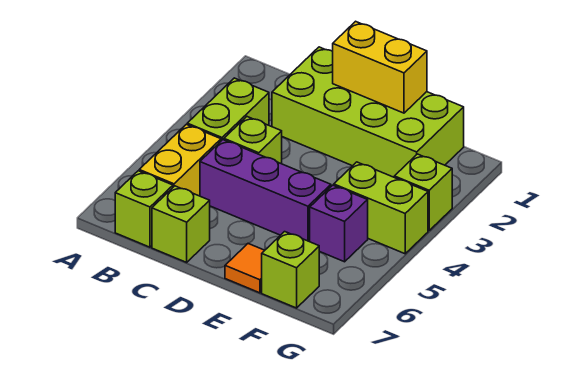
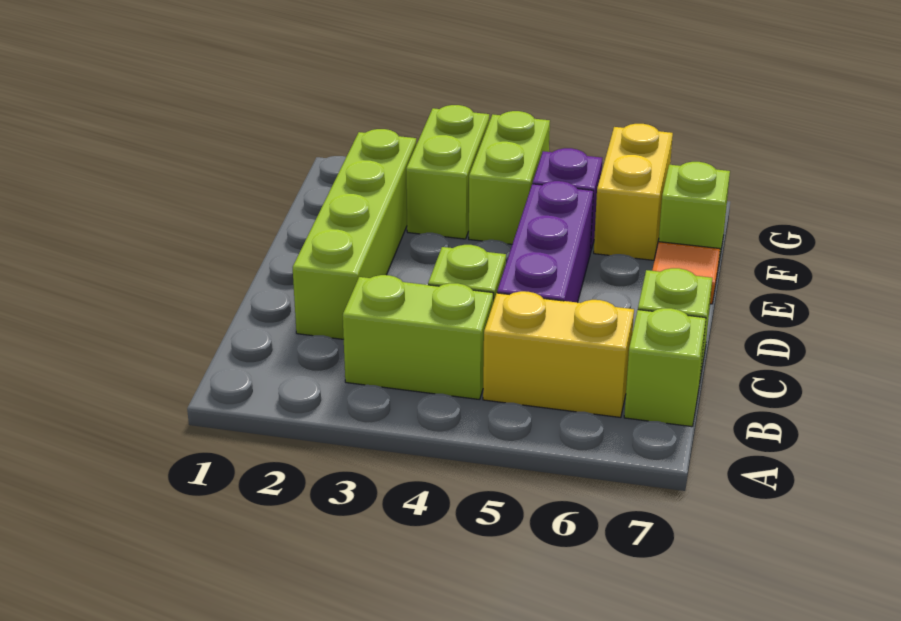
lime brick C1:F2 level 1 -> lime brick C2:F2 level 1
yellow brick D1:E1 level 2 -> yellow brick F6:G6 level 1
lime brick G3 level 1 -> lime brick F3:G3 level 1

